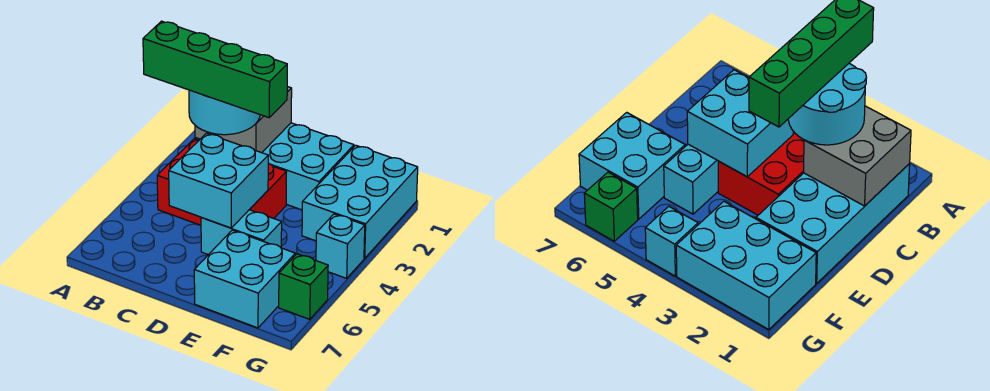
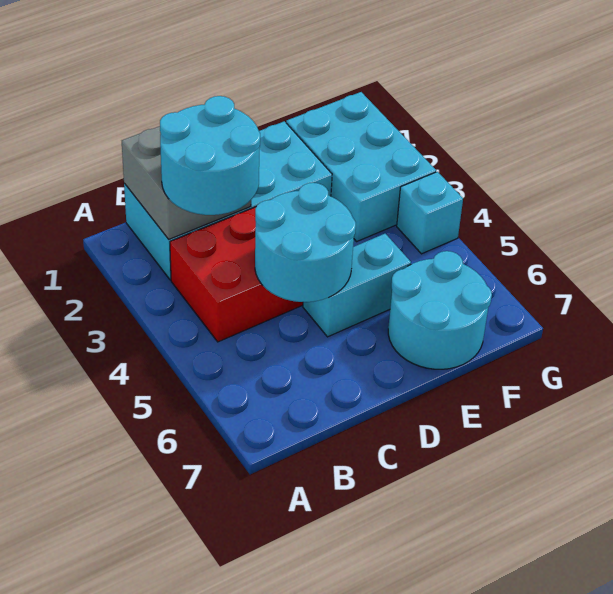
green brick A3:D3 level 4 -> none
cyan brick C4:D5 level 2 -> cyan round brick C4:D5 level 2
cyan brick E6:F7 level 1 -> cyan round brick E6:F7 level 1
green brick G6 level 1 -> none

